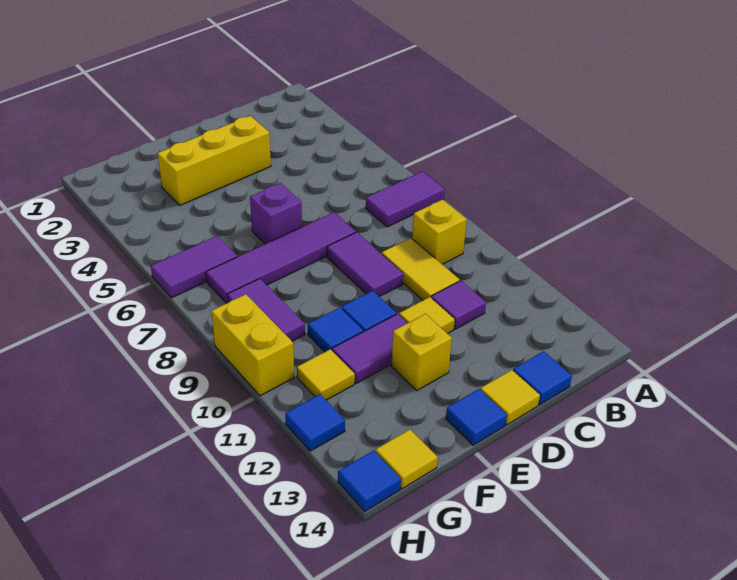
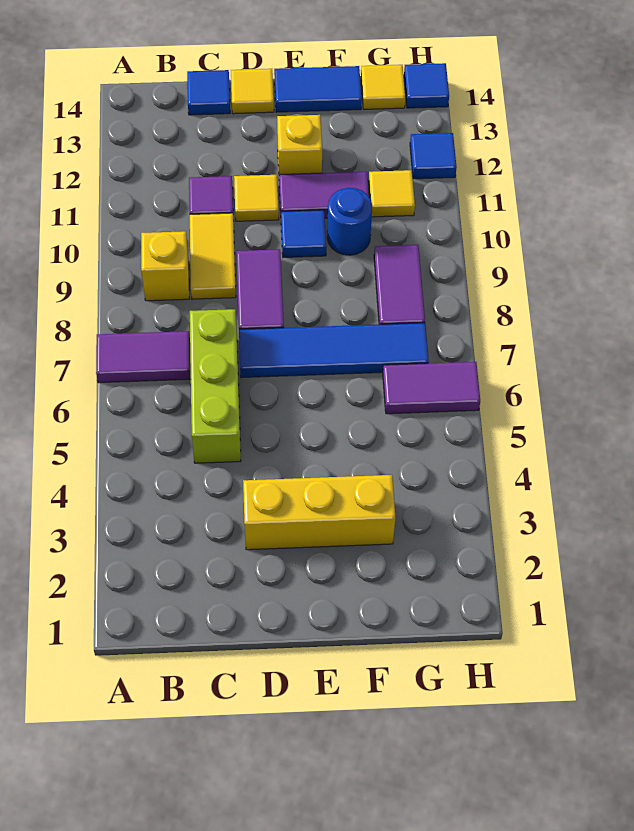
none -> lime brick C5:C7 level 1
purple tile D7:G7 level 1 -> blue tile D7:G7 level 1
purple brick E6 level 1 -> none
blue tile E14 level 1 -> blue tile E14:F14 level 1
blue tile F10 level 1 -> blue round brick F10 level 1
yellow brick H9:H10 level 1 -> none

